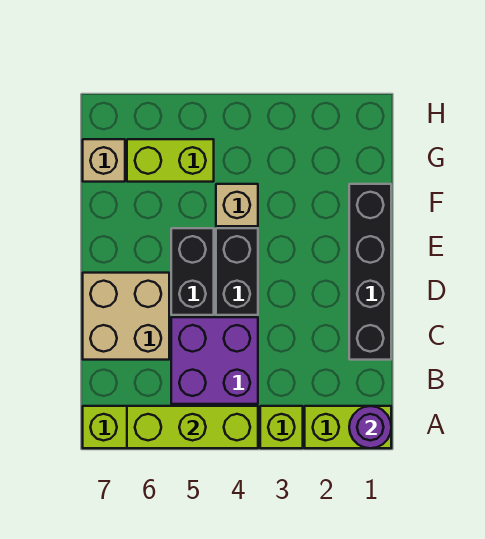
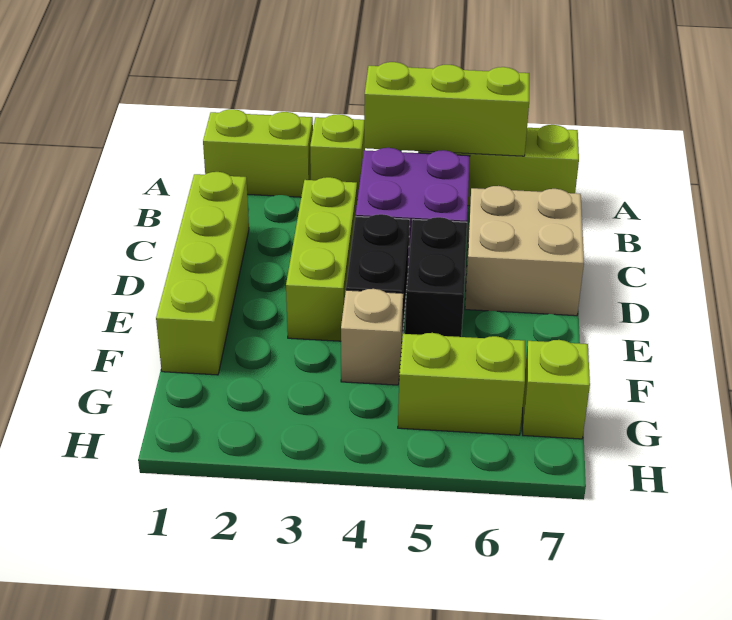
purple round brick A1 level 2 -> none
black brick C1:F1 level 1 -> lime brick C1:F1 level 1
none -> lime brick C3:E3 level 1
tan brick G7 level 1 -> lime brick G7 level 1

